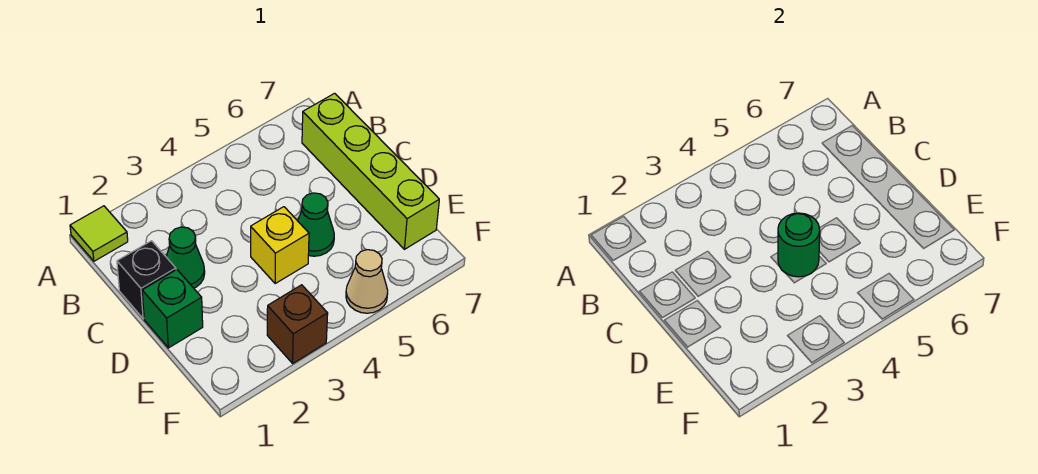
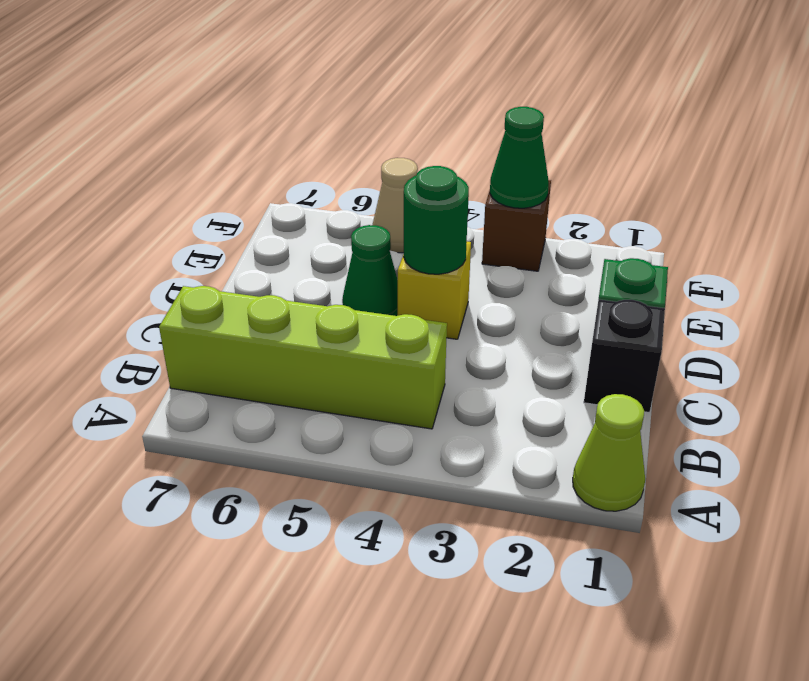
lime tile A1 level 1 -> lime cone A1 level 1
lime brick B7:E7 level 1 -> lime brick B4:B7 level 1
green cone C2 level 1 -> green cone F3 level 2

